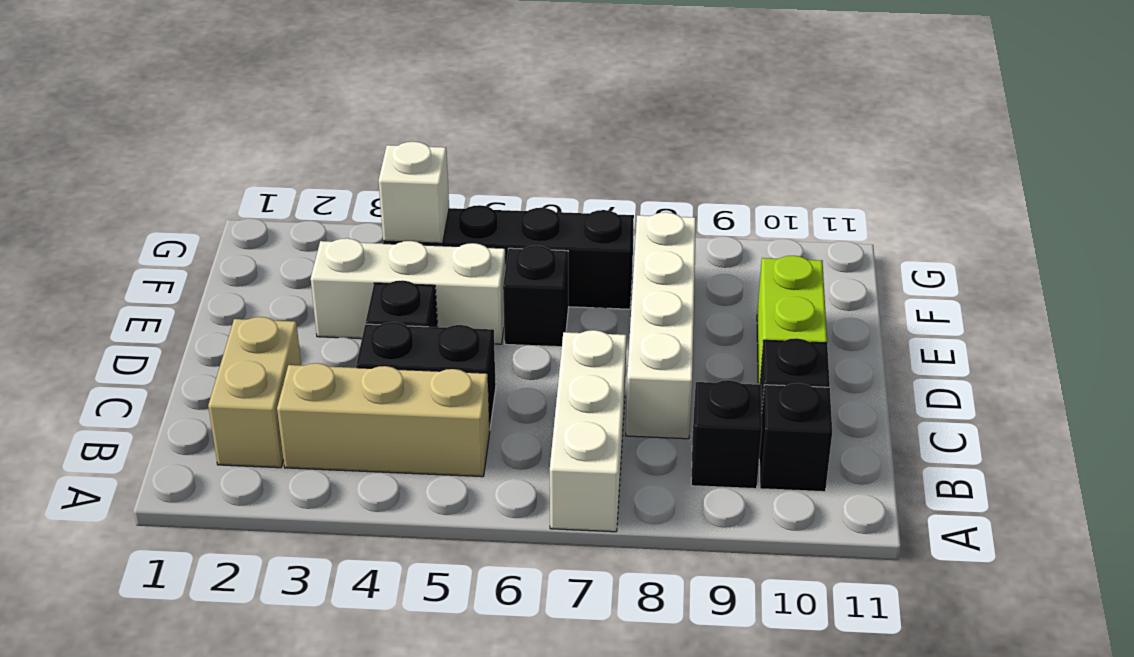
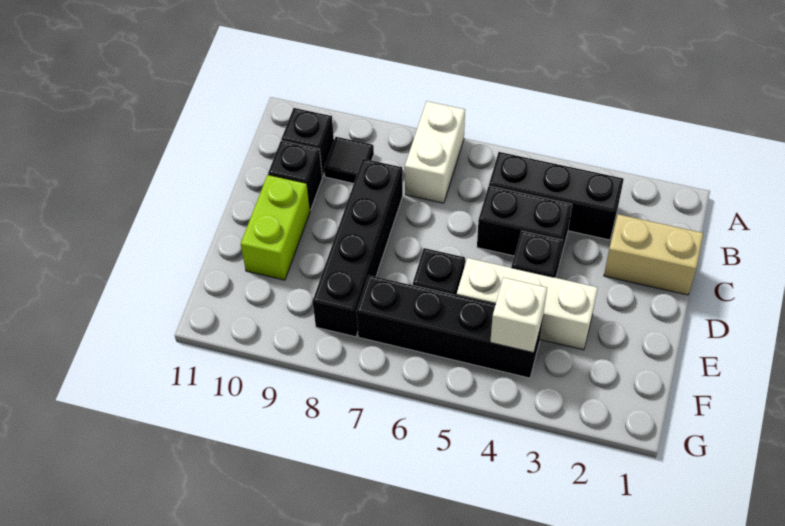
white brick A7:C7 level 1 -> white brick A7:B7 level 1
tan brick B2:C2 level 1 -> tan brick C1:C2 level 1
tan brick B3:B5 level 1 -> black brick B3:B5 level 1
black brick B9 level 1 -> black tile B9 level 1
white brick C8:F8 level 1 -> black brick C8:F8 level 1

